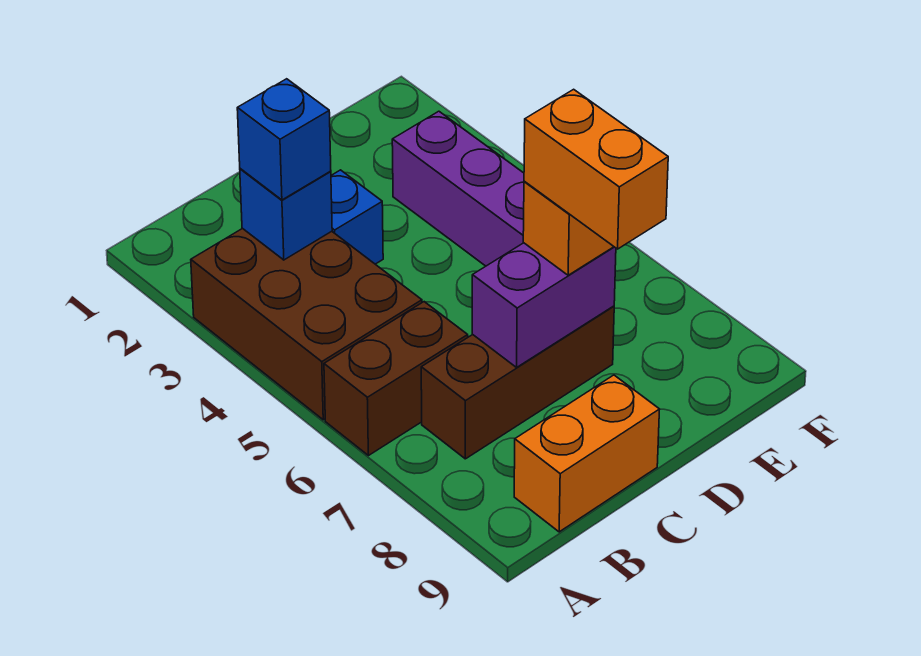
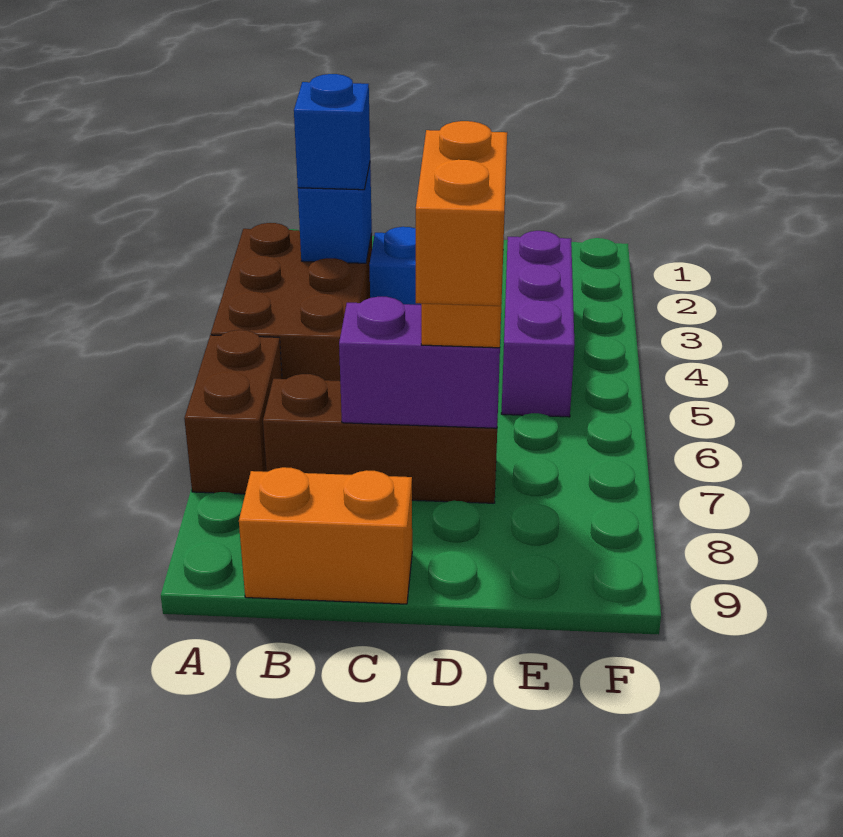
brown brick A6:B6 level 1 -> brown brick A6:A7 level 1

